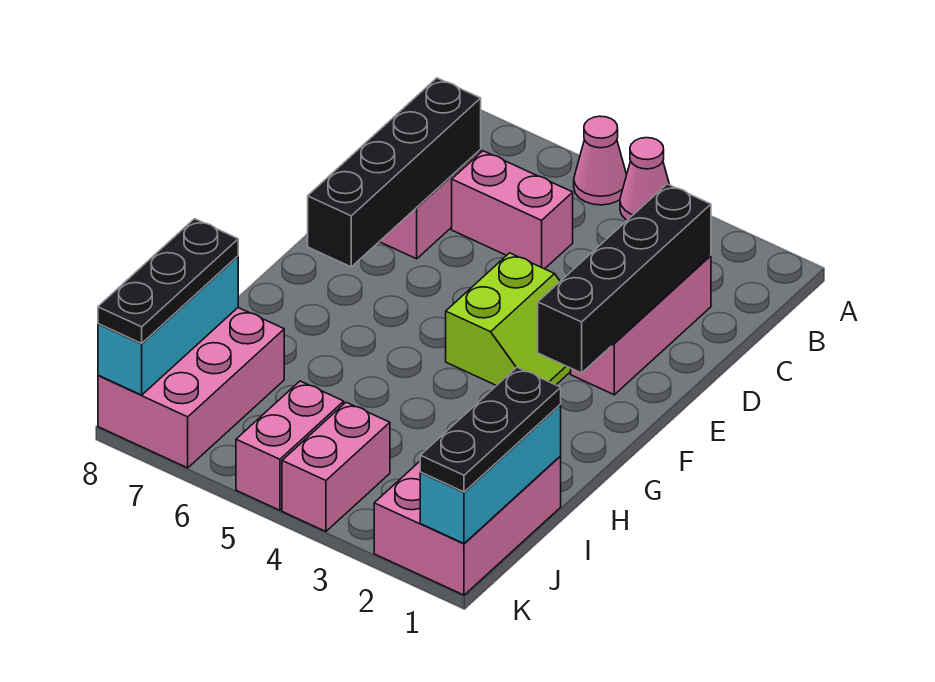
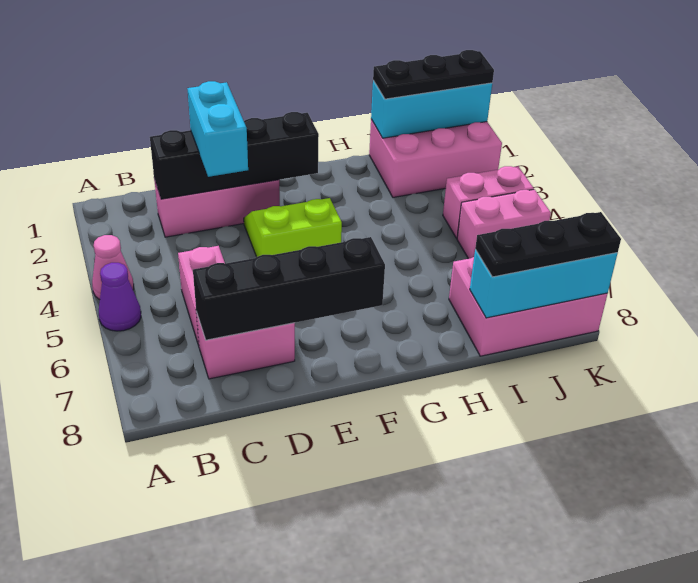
pink cone A5 level 1 -> purple cone A5 level 1
none -> cyan brick D2:D3 level 3

